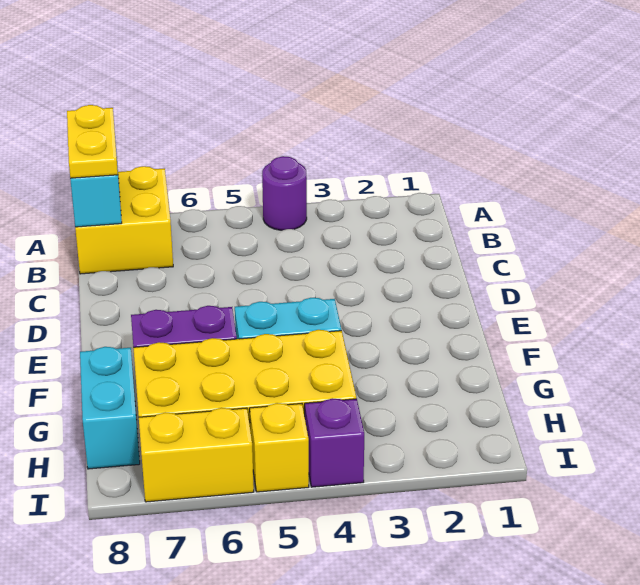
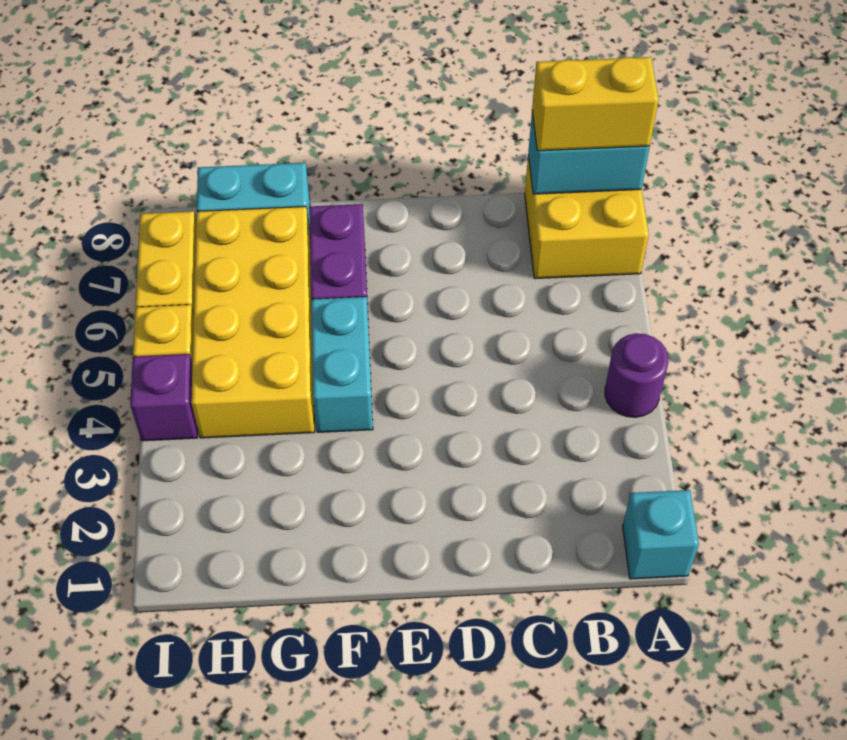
none -> cyan brick A1 level 1
yellow plate A8:B8 level 3 -> yellow brick A8:B8 level 3

